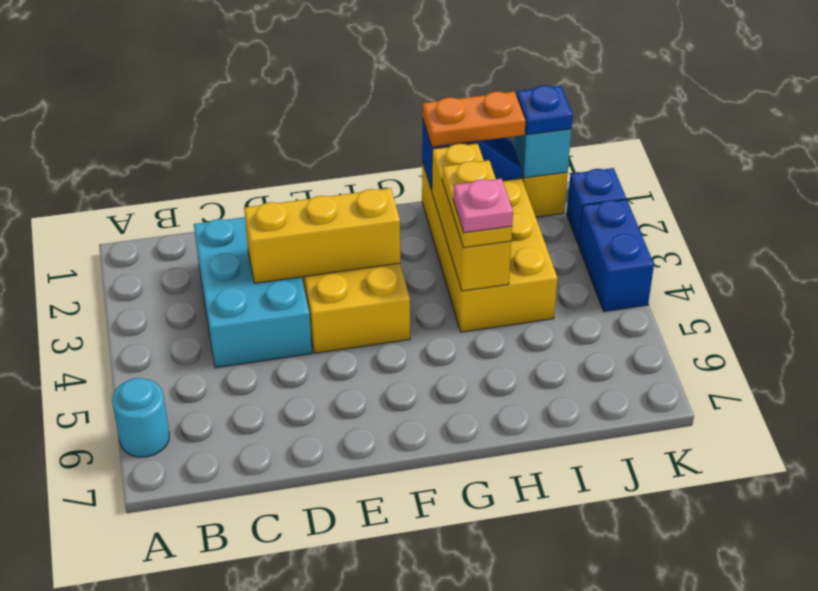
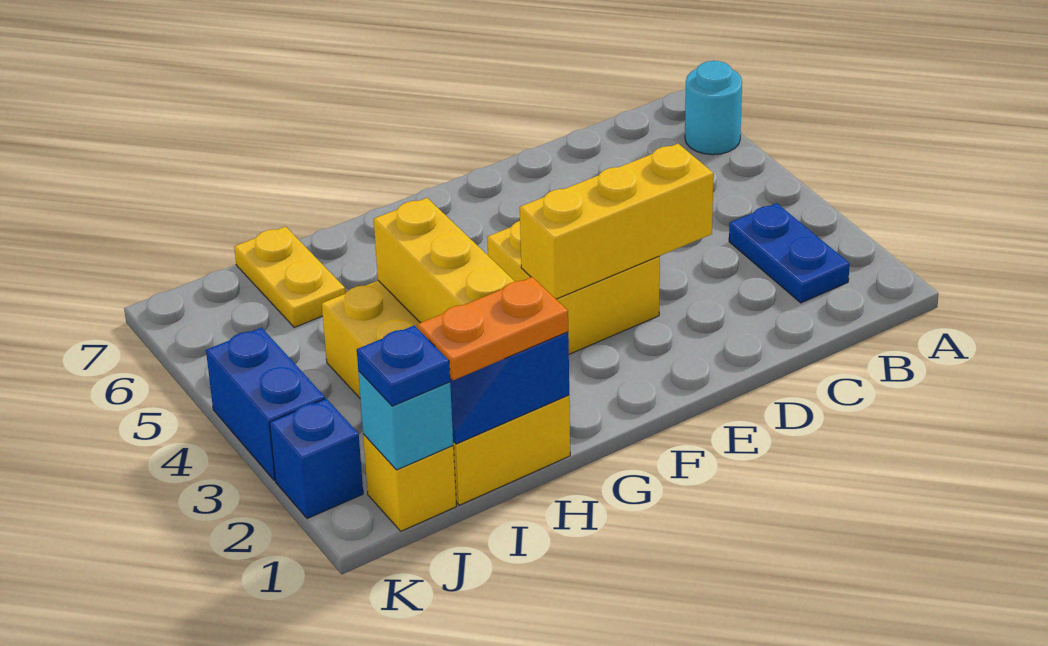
none -> blue plate B2:B3 level 1
cyan brick C2:D4 level 1 -> none
yellow plate H3:H4 level 3 -> yellow plate I6:I7 level 1
pink plate H4 level 4 -> none

